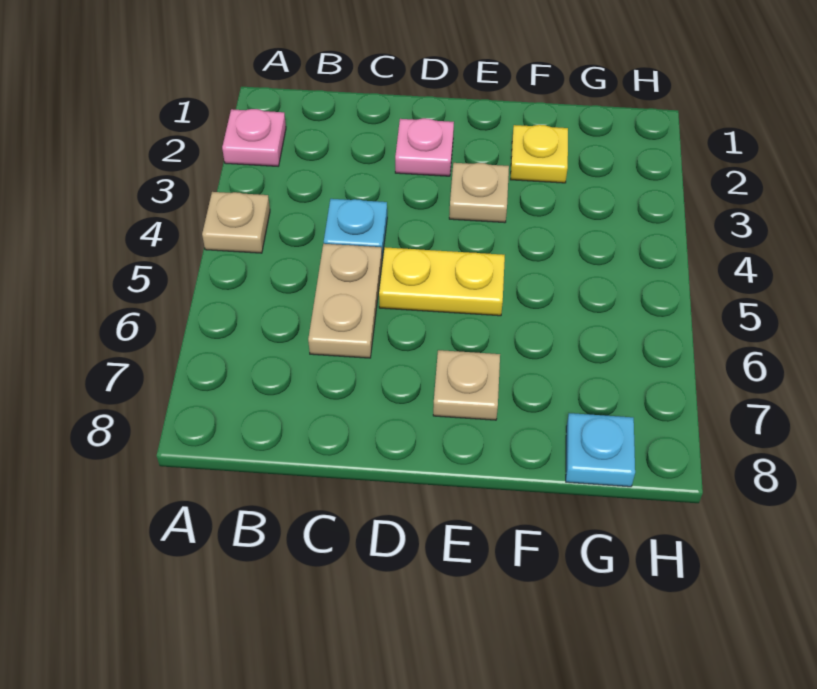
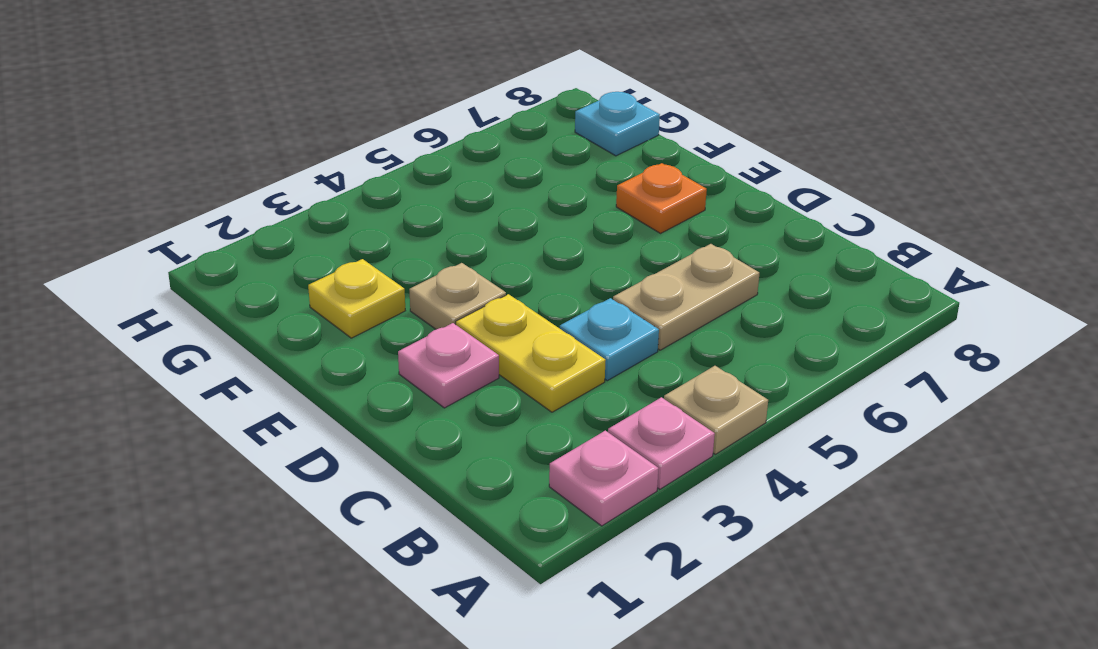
none -> pink plate A3 level 1
yellow plate D5:E5 level 1 -> yellow plate C3:D3 level 1
tan plate E7 level 1 -> orange plate E7 level 1

